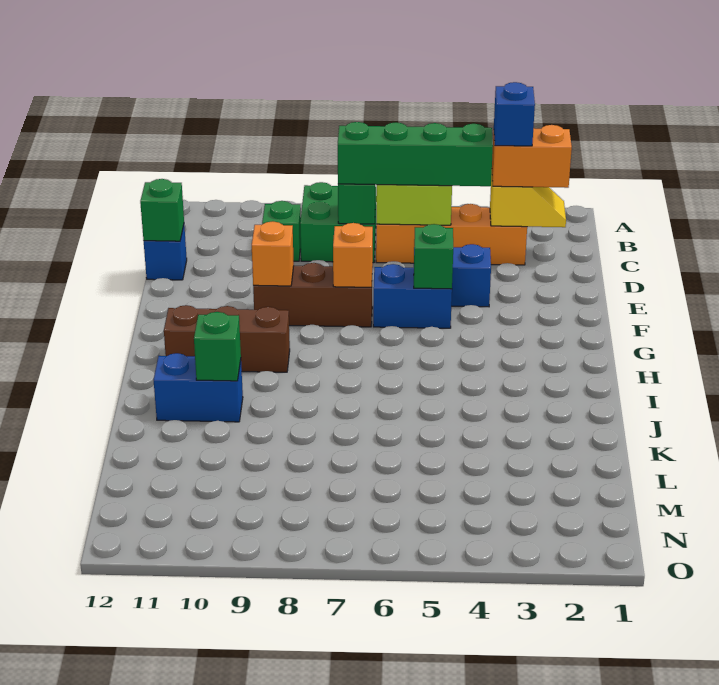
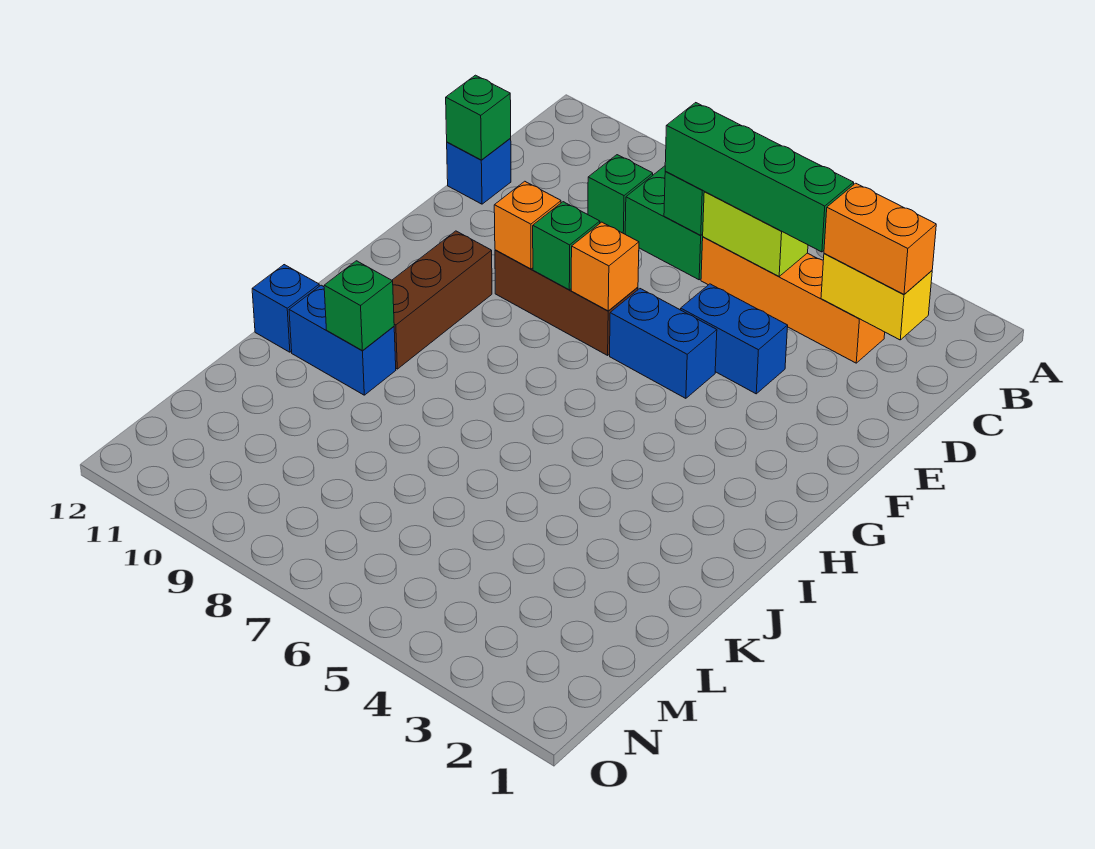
yellow slope C2:C3 level 2 top 3 -> yellow brick C2:C3 level 2
blue brick C3 level 4 -> blue brick J12 level 1
green brick F5 level 2 -> green brick F8 level 2
brown brick H9:H11 level 1 -> brown brick G10:I10 level 1

